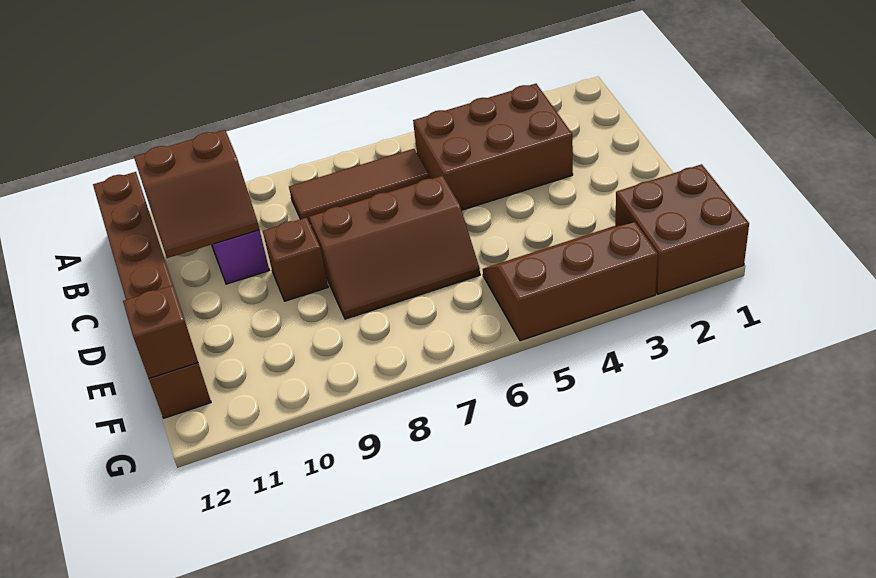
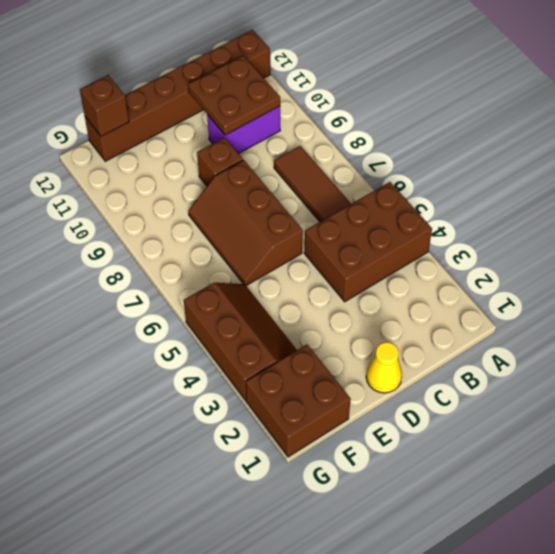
brown brick B3:C5 level 1 -> brown brick A4:C5 level 1
brown slope B10:C11 level 2 top B -> brown plate B10:C11 level 2
none -> yellow cone D1 level 1

